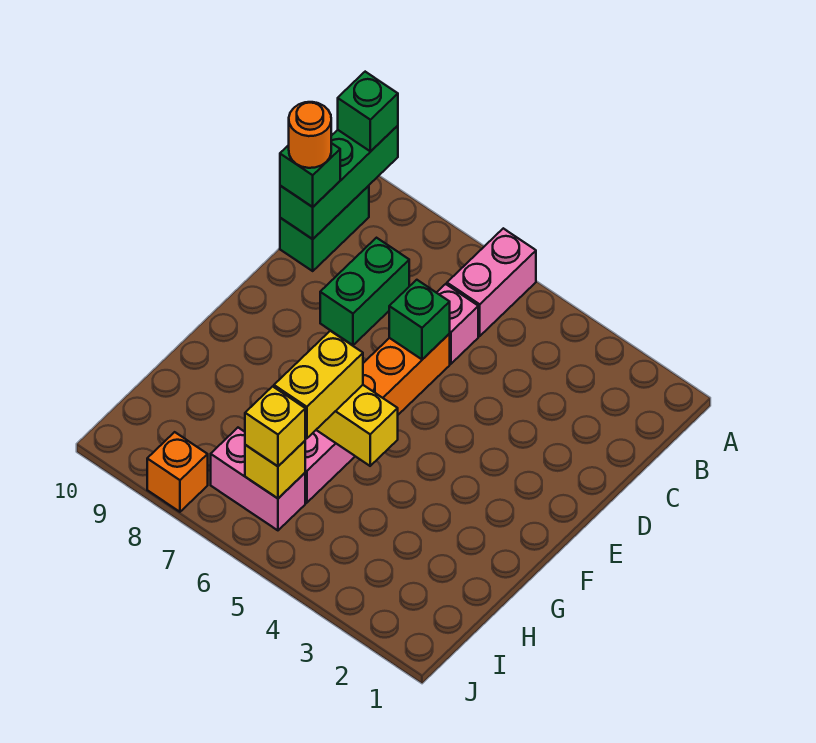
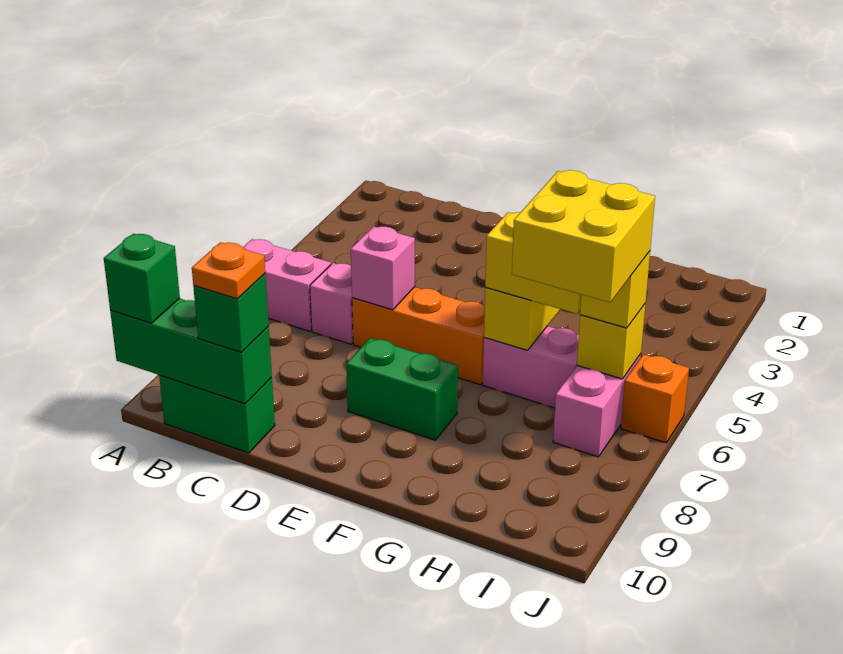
green brick C8:D8 level 1 -> green brick E8:F8 level 1
orange round brick C10 level 4 -> orange plate C10 level 4
green brick D6 level 2 -> pink brick D6 level 2
none -> yellow brick H6:I7 level 4
orange brick J8 level 1 -> orange brick J6 level 1

